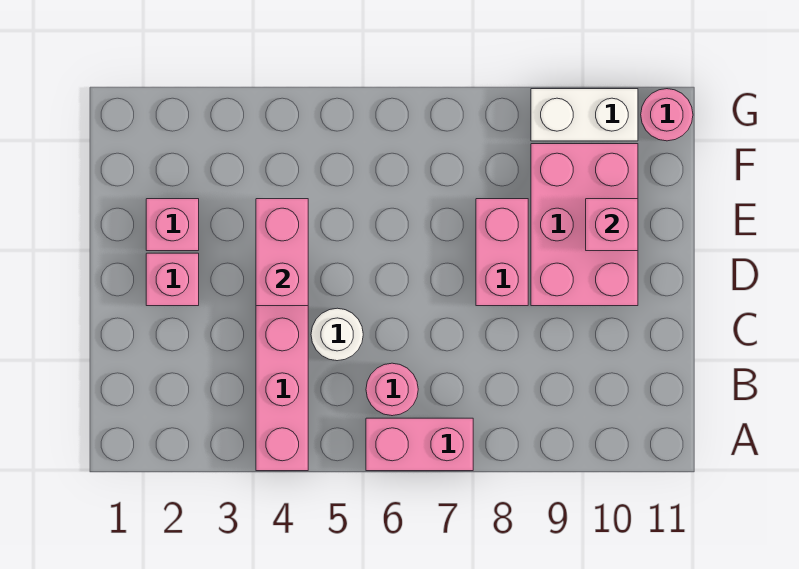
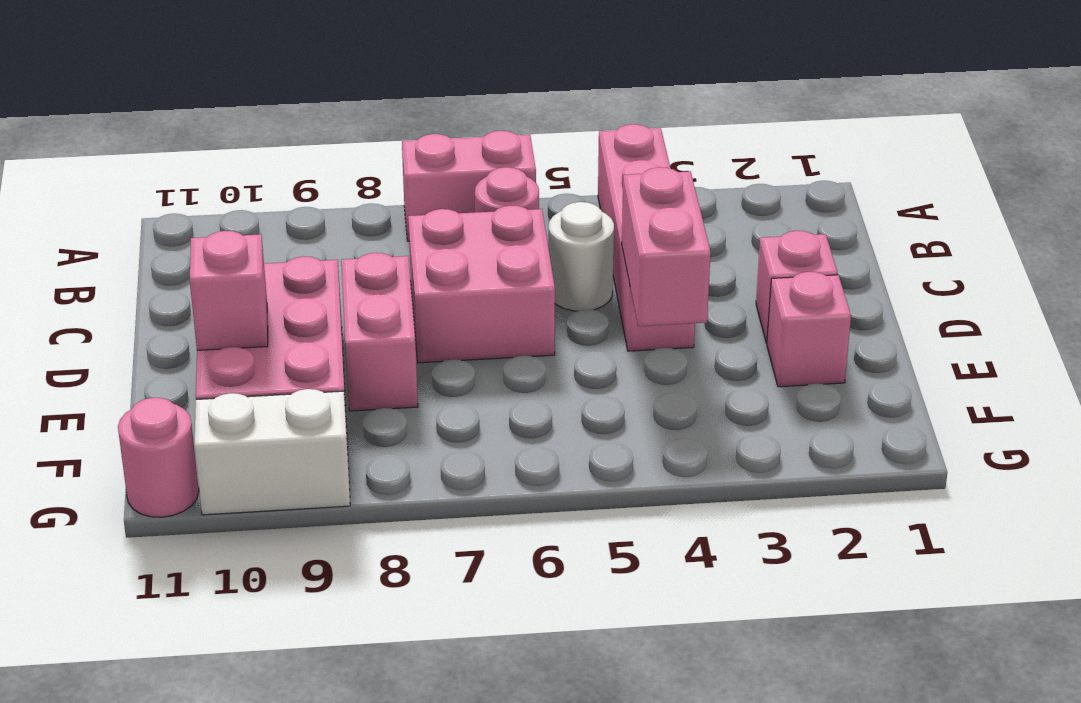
none -> pink brick C6:D7 level 1

